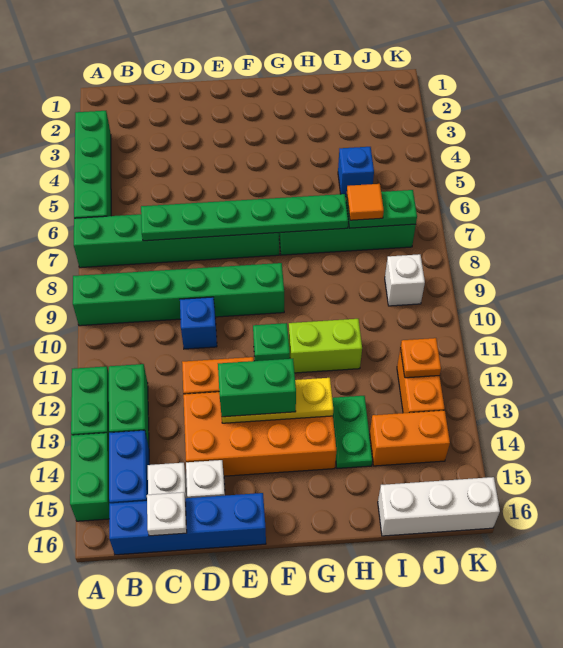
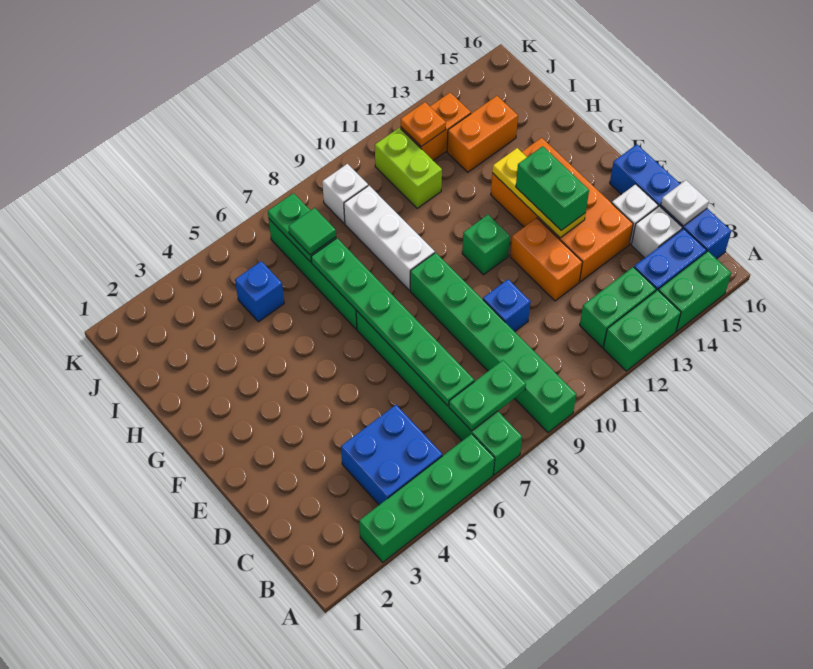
none -> blue brick B4:C5 level 1
lime brick G11:H11 level 1 -> lime brick I11:J11 level 1
green plate H13:H14 level 1 -> green plate B7:B8 level 2
orange tile I7 level 3 -> green tile I7 level 3
orange brick I14:J14 level 1 -> orange brick I13:I14 level 1
white brick I16:K16 level 1 -> white brick G9:I9 level 1

